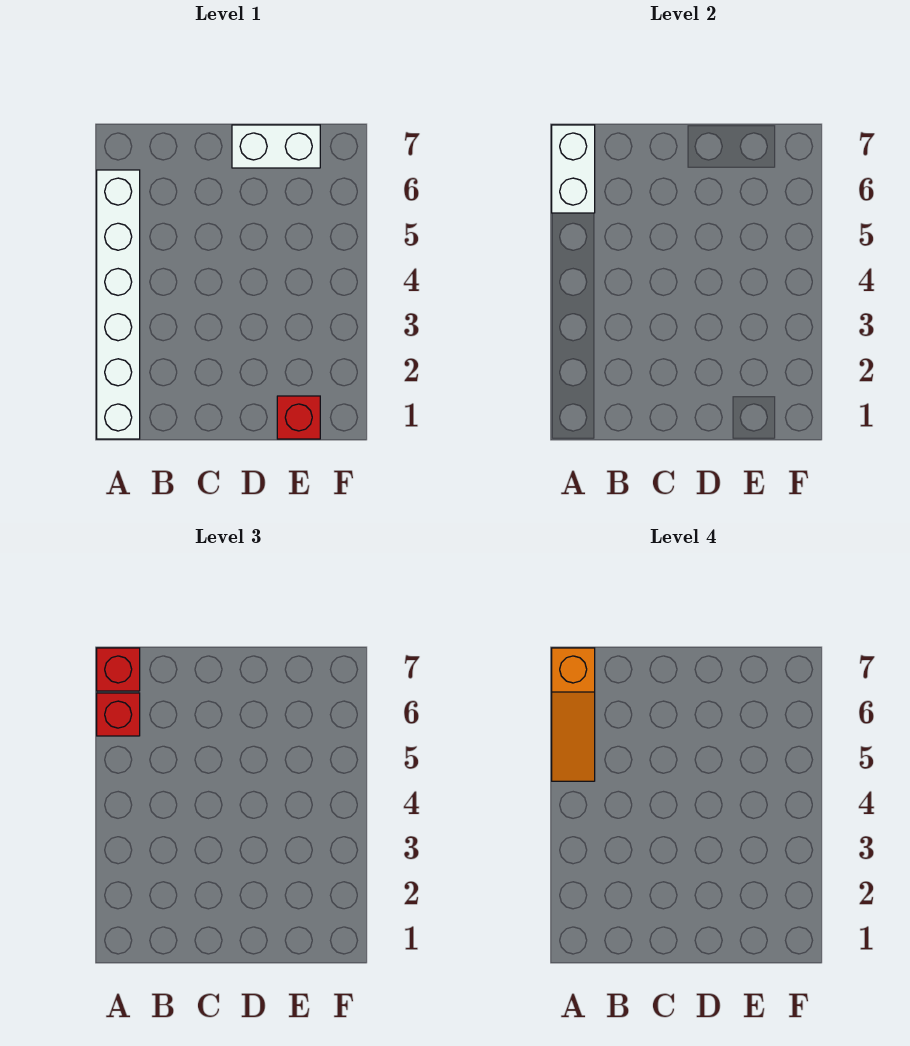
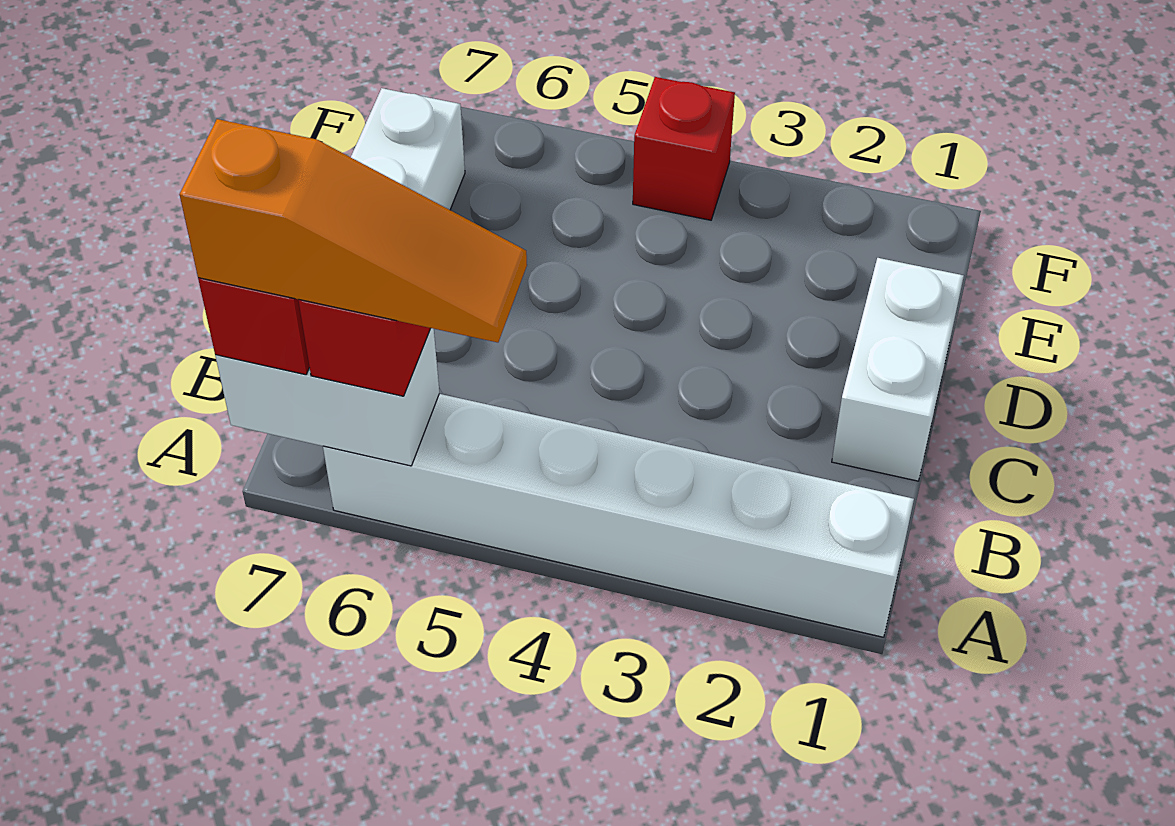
none -> white brick C1:D1 level 1
red brick E1 level 1 -> red brick F4 level 1

